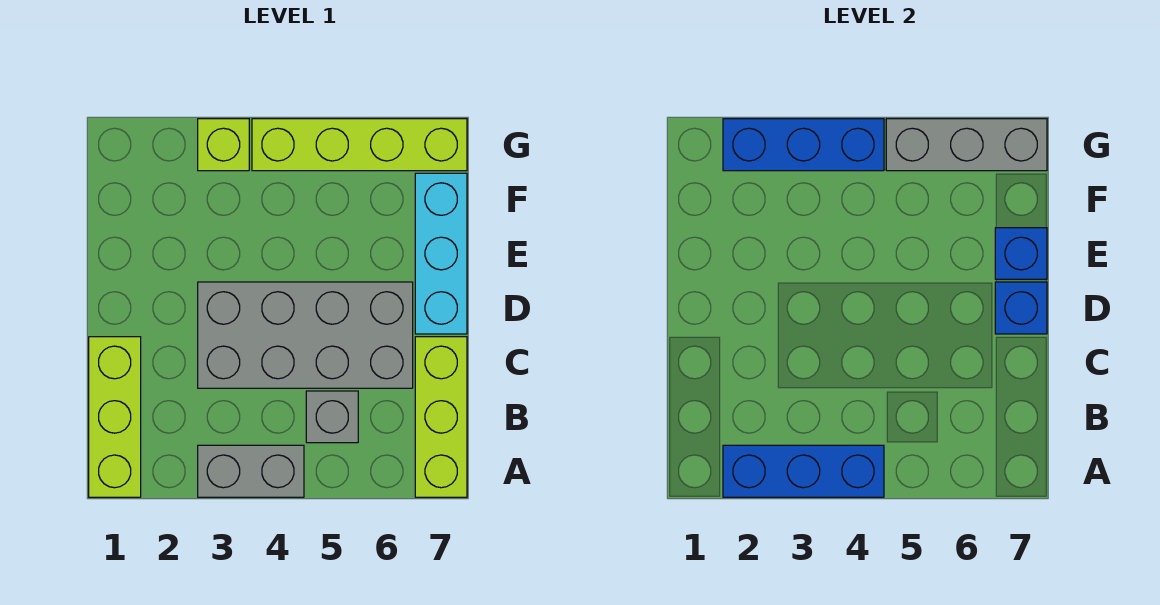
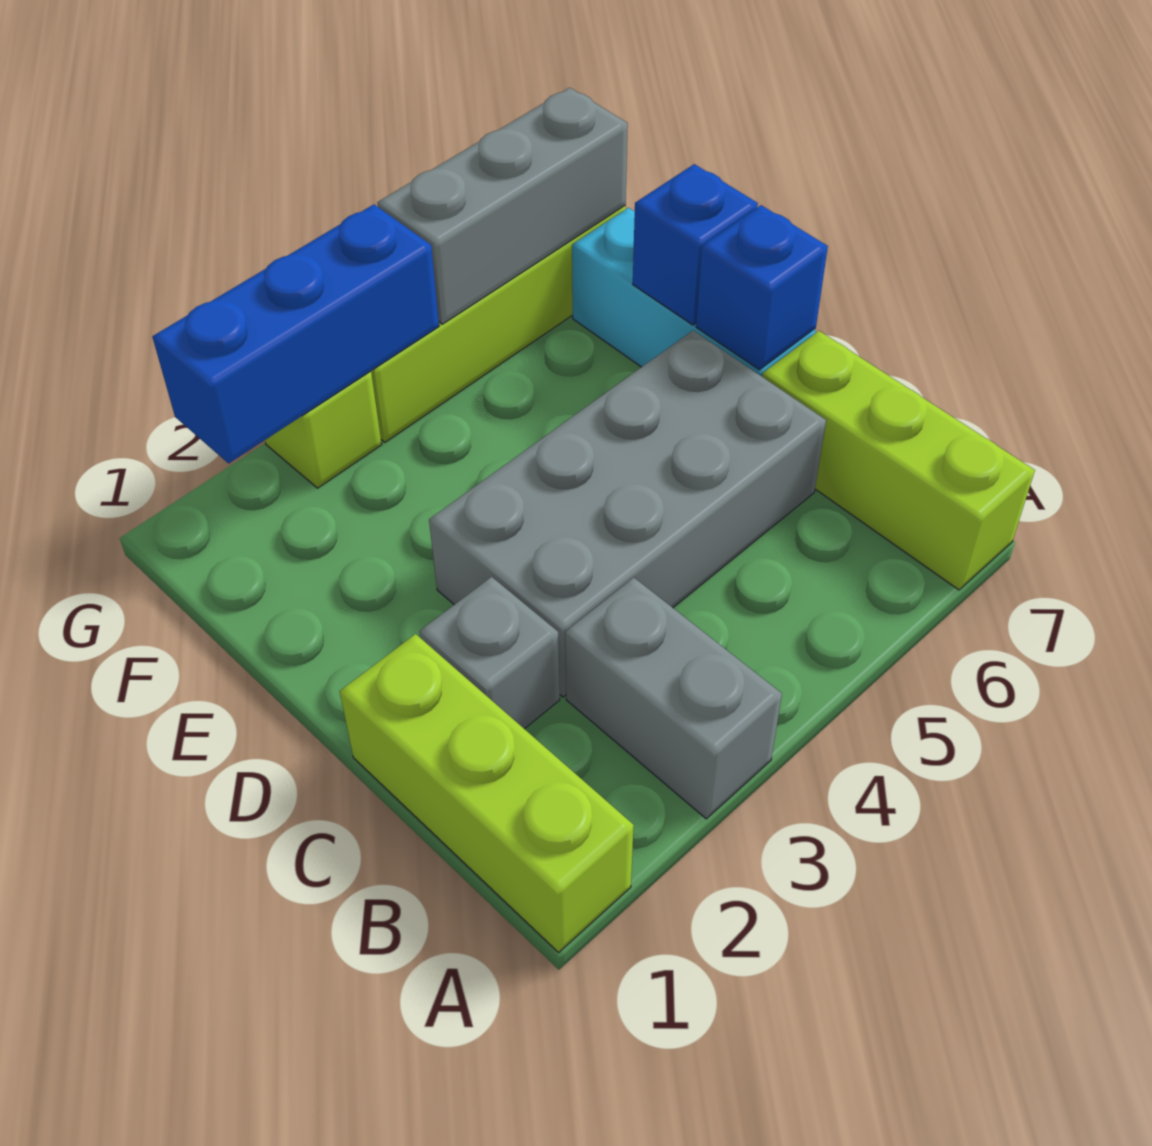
blue brick A2:A4 level 2 -> none
grey brick A3:A4 level 1 -> grey brick A3:B3 level 1
grey brick B5 level 1 -> grey brick C2 level 1

